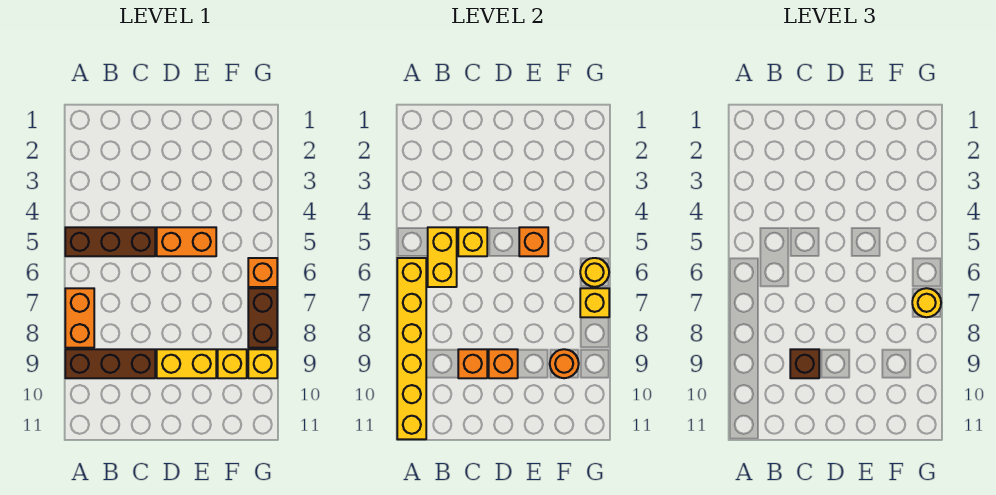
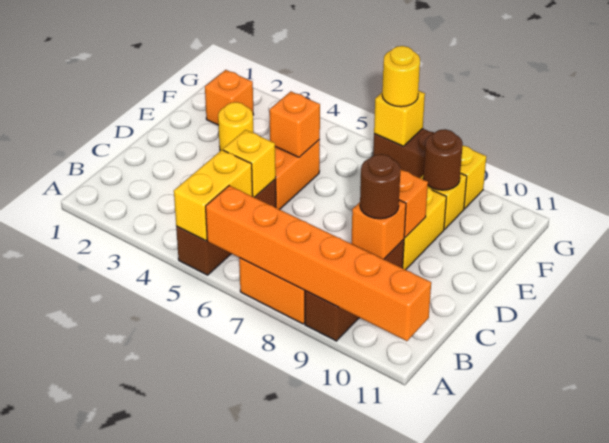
yellow brick A6:A11 level 2 -> orange brick A6:A11 level 2
yellow brick B5:B6 level 2 -> yellow brick A5:B5 level 2
brown brick C9 level 3 -> brown round brick C9 level 3
orange round brick F9 level 2 -> brown round brick F9 level 2
orange brick G6 level 1 -> orange brick F2 level 1
yellow round brick G6 level 2 -> yellow round brick E3 level 1

